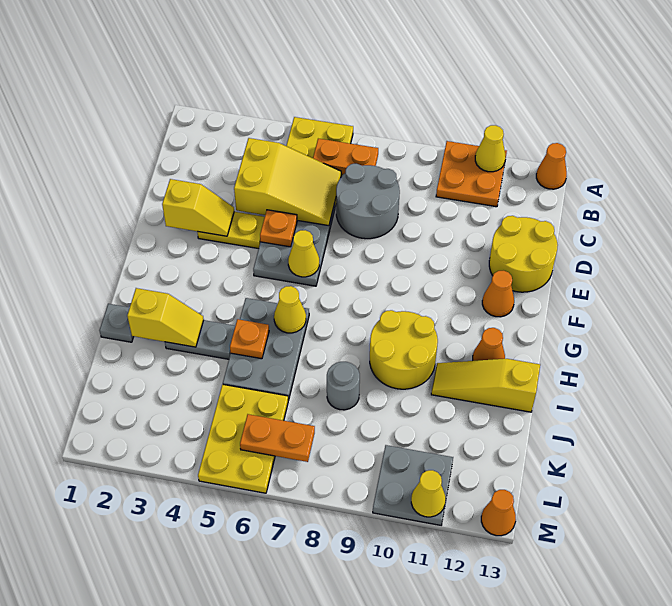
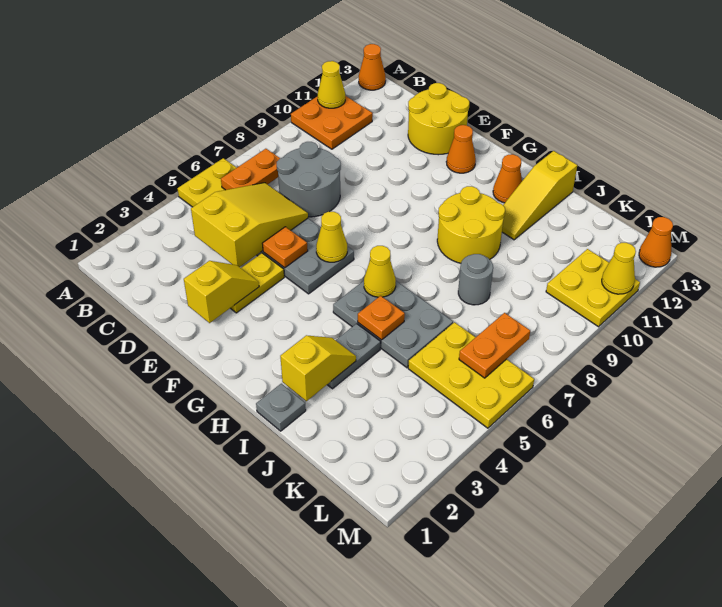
grey plate L10:M11 level 1 -> yellow plate L10:M11 level 1

